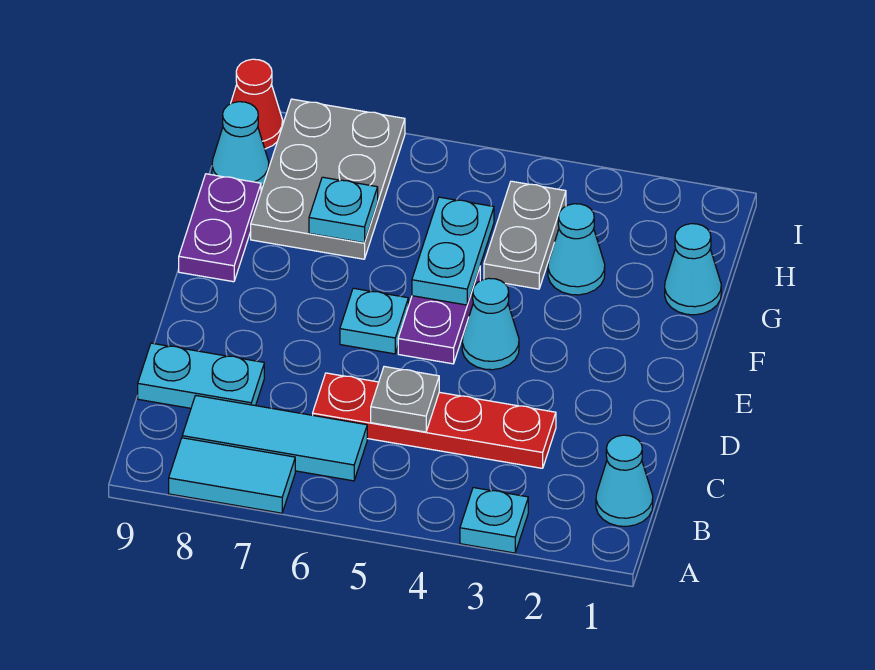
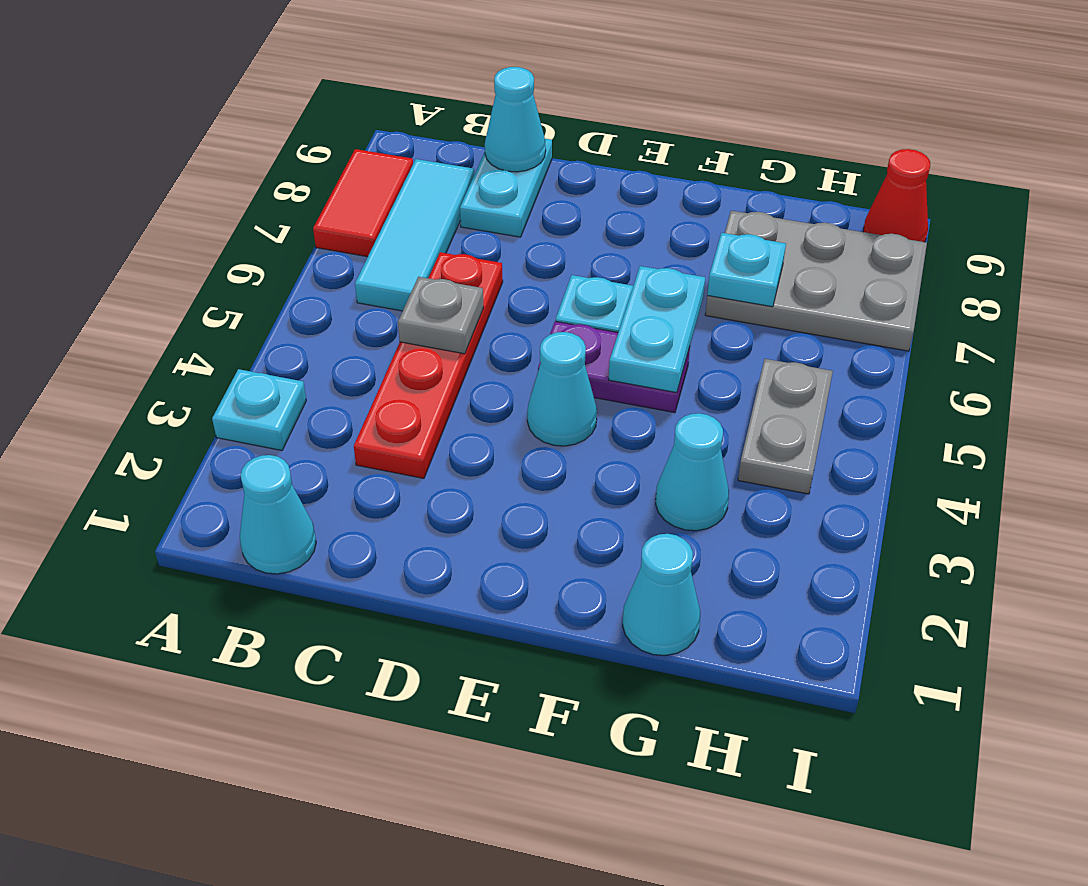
cyan tile A7:A8 level 1 -> red tile A7:A8 level 1
cyan plate F5:G5 level 2 -> cyan plate F5:F6 level 2
purple plate F9:G9 level 1 -> none
grey plate G4:H4 level 1 -> grey plate H4:H5 level 1
cyan cone H9 level 1 -> cyan cone C9 level 2

